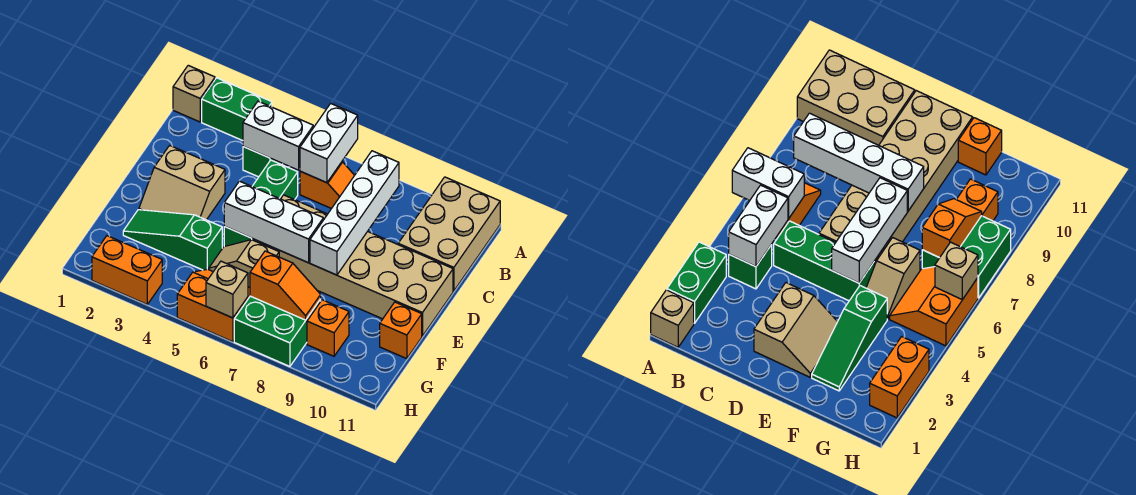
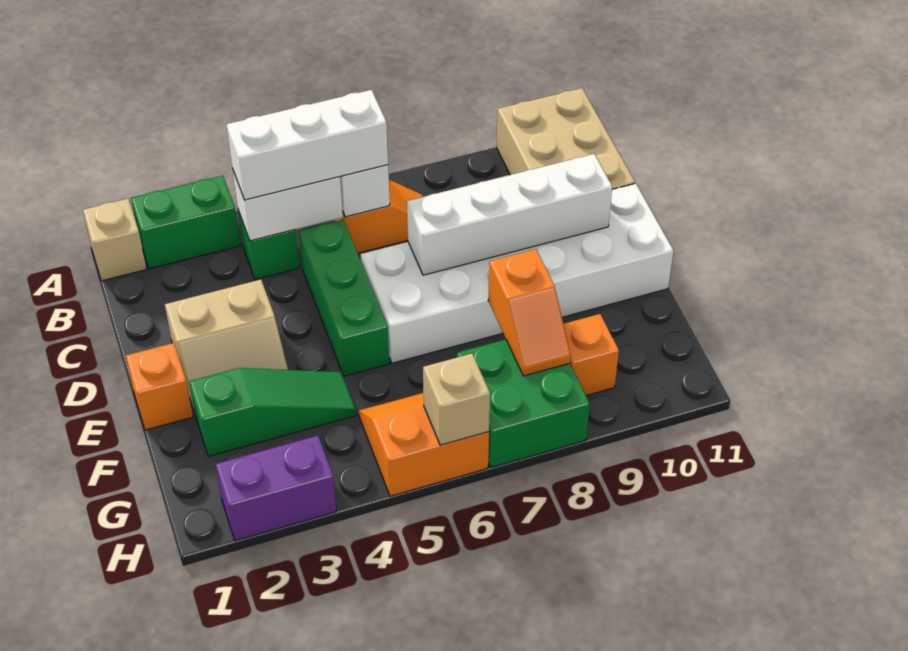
white brick B8:E8 level 2 -> white brick D7:D10 level 2
tan brick D6:E11 level 1 -> white brick D6:E11 level 1
white brick E5:E7 level 2 -> white brick B4:B6 level 3
green slope F2:F4 level 1 top 4 -> green slope F2:F4 level 1 top 2
tan slope F5:F6 level 1 top 6 -> none
orange brick F11 level 1 -> orange brick E1 level 1
orange slope G7:G8 level 2 top 7 -> orange slope F8:G8 level 2 top F
orange brick H2:H3 level 1 -> purple brick H2:H3 level 1

